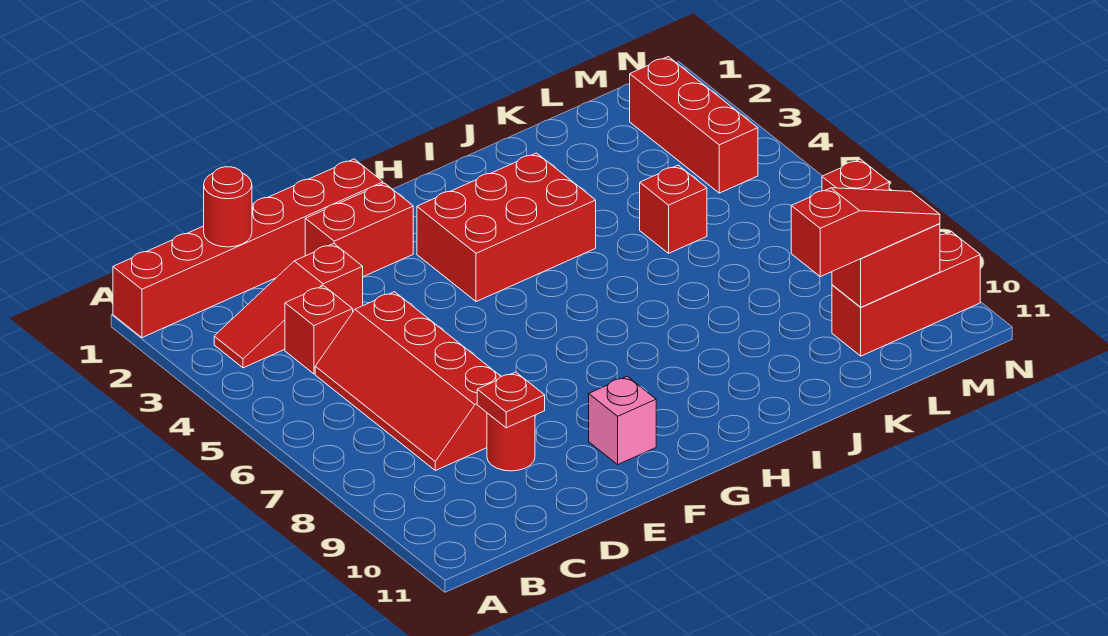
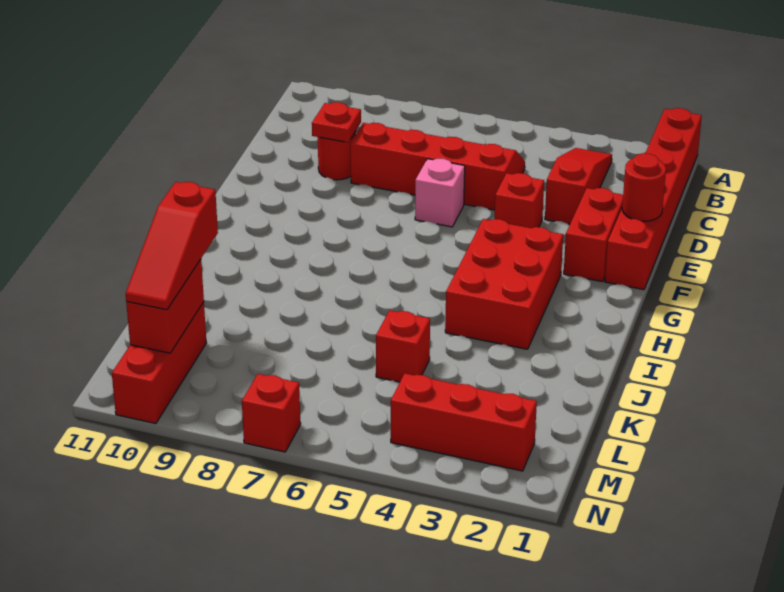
red round brick C1 level 2 -> red round brick E1 level 2
red brick C4 level 1 -> red brick E4 level 1
pink brick F10 level 1 -> pink brick E6 level 1

